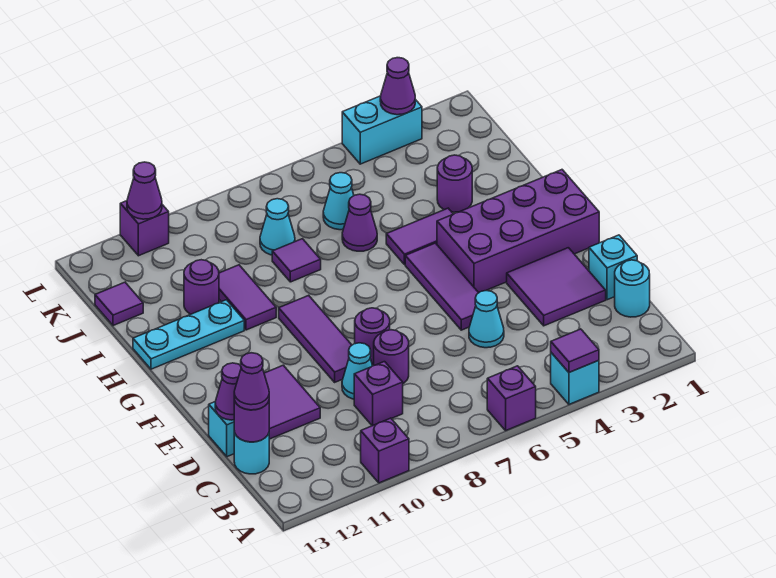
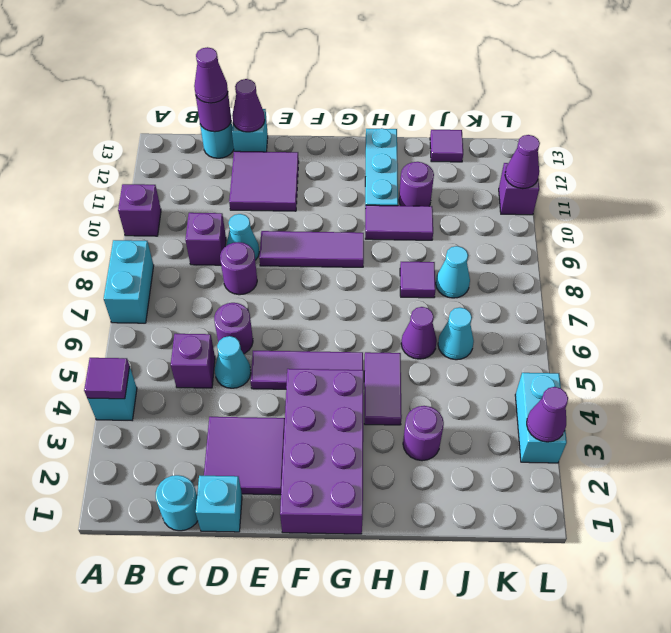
purple brick A6 level 1 -> purple brick C5 level 1
none -> cyan brick A7:A8 level 1
purple round brick E8 level 1 -> purple round brick D6 level 1

